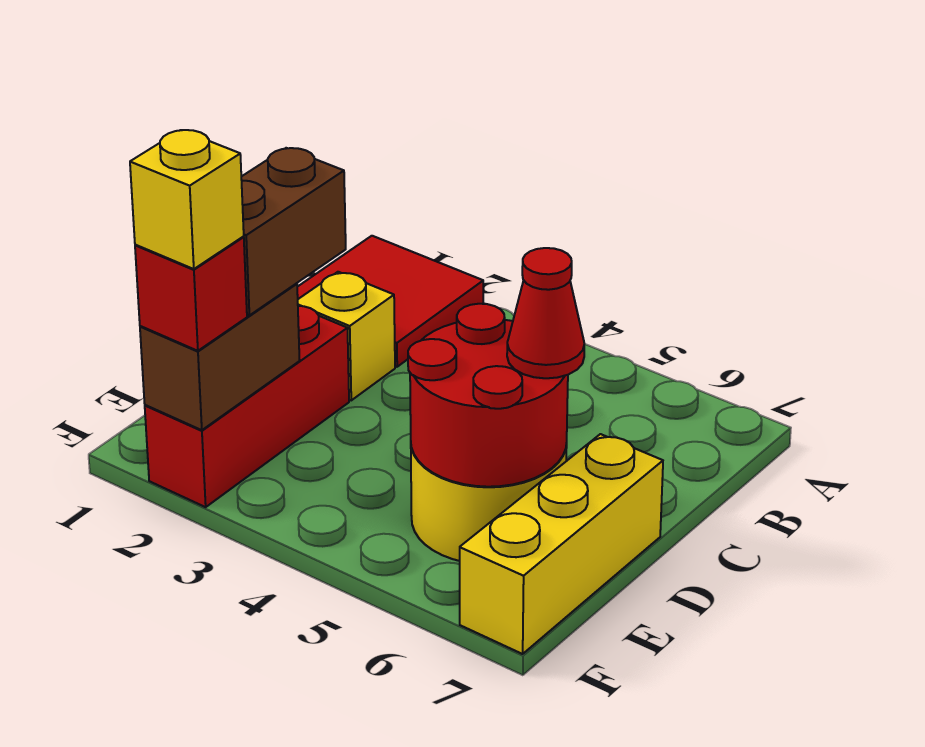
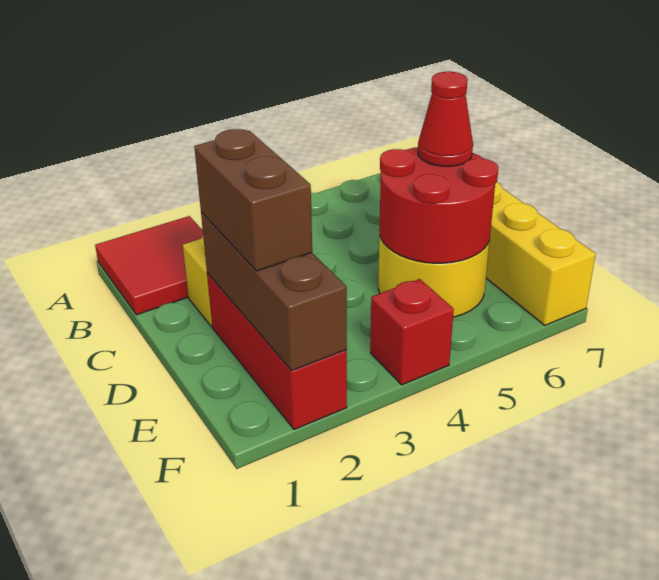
brown brick E2:F2 level 2 -> brown brick D2:F2 level 2
red brick F2 level 3 -> red brick F4 level 1
yellow brick F2 level 4 -> none

